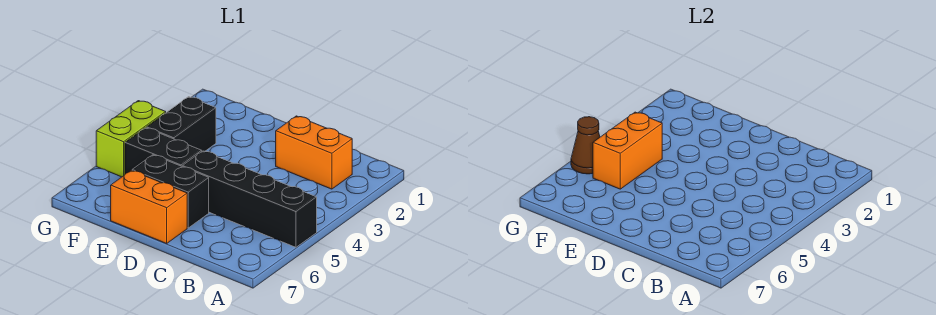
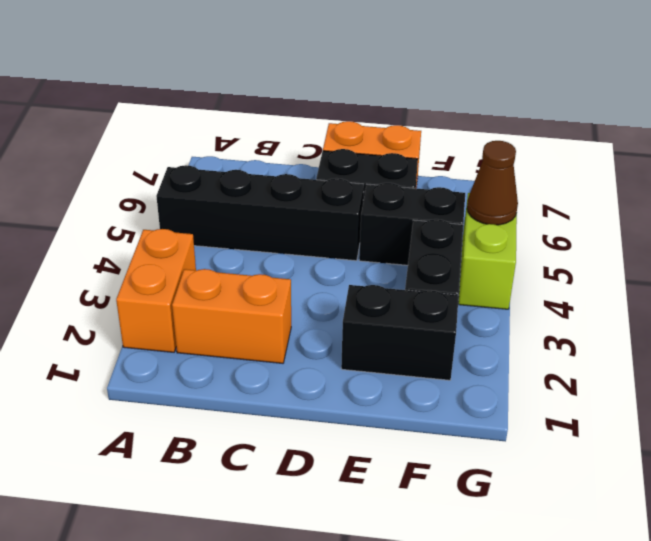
none -> black brick E2:F2 level 1
orange brick F4:F5 level 2 -> orange brick A2:A3 level 1

